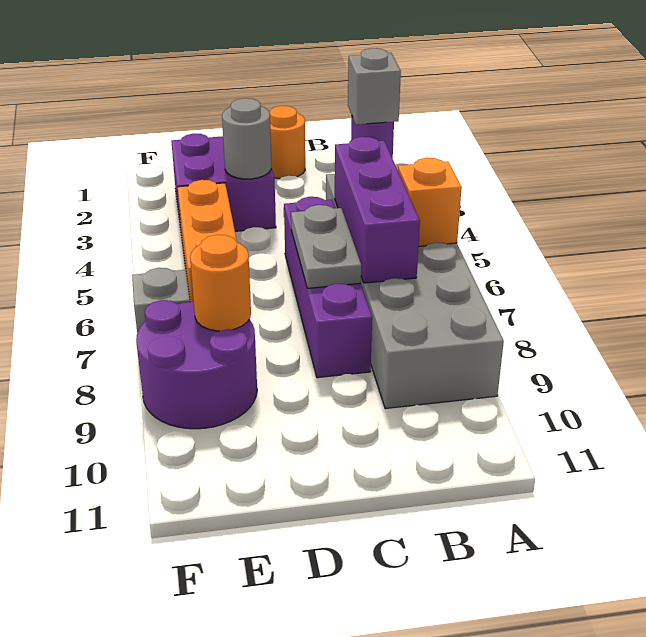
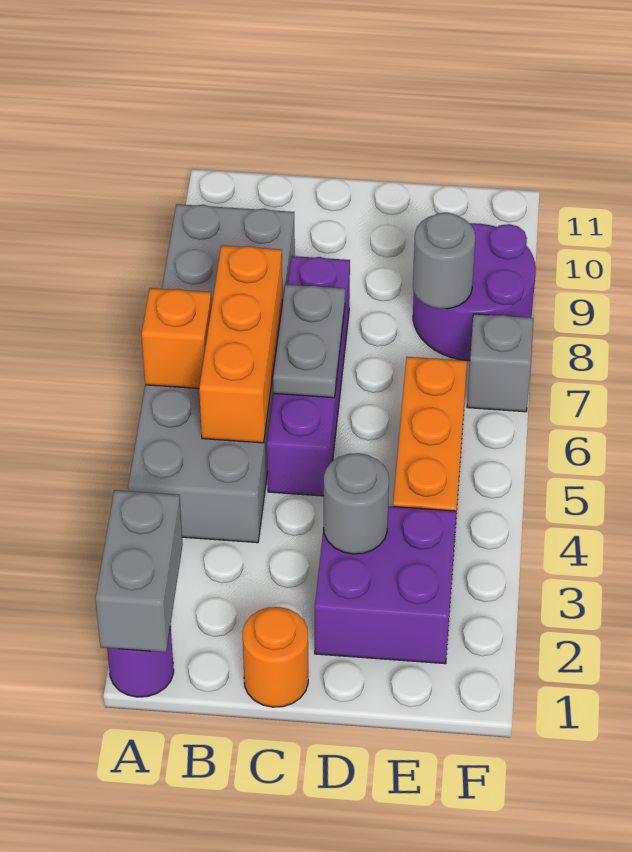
grey brick A1 level 2 -> grey brick A1:A2 level 2
purple brick B5:B7 level 2 -> orange brick B5:B7 level 2
orange round brick E8 level 2 -> grey round brick E8 level 2

